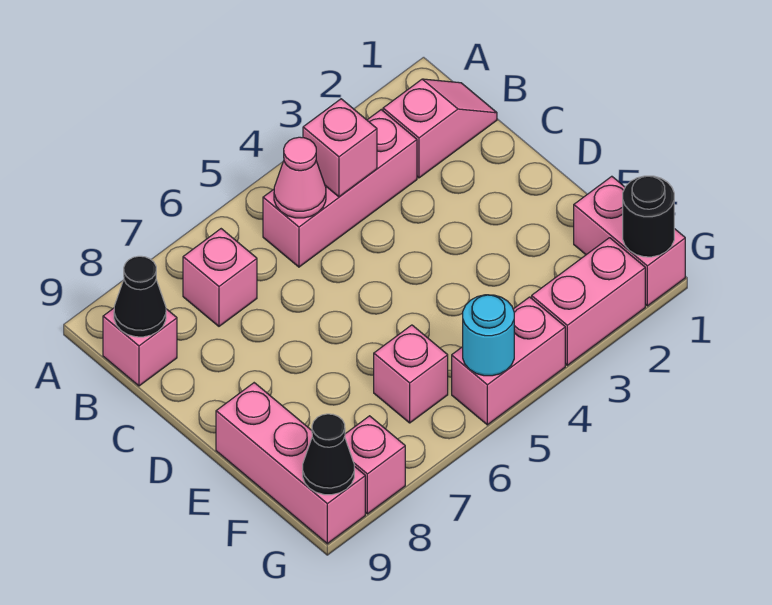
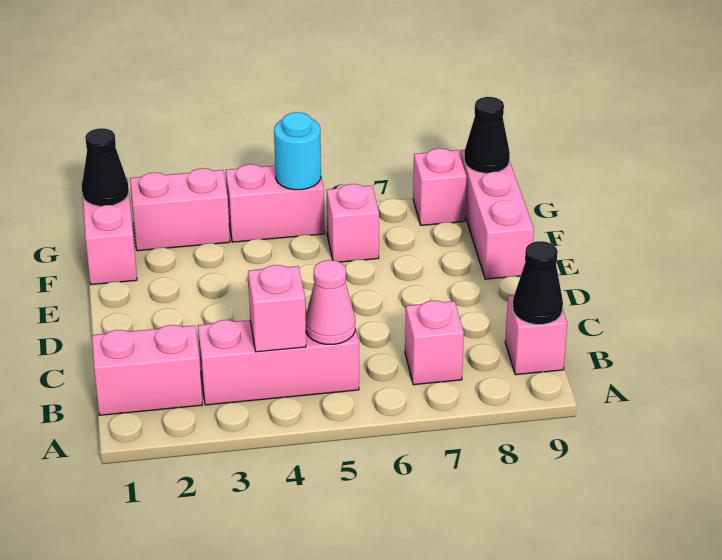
pink slope B1:B2 level 1 top 2 -> pink brick B1:B2 level 1
black round brick G1 level 2 -> black cone G1 level 2

